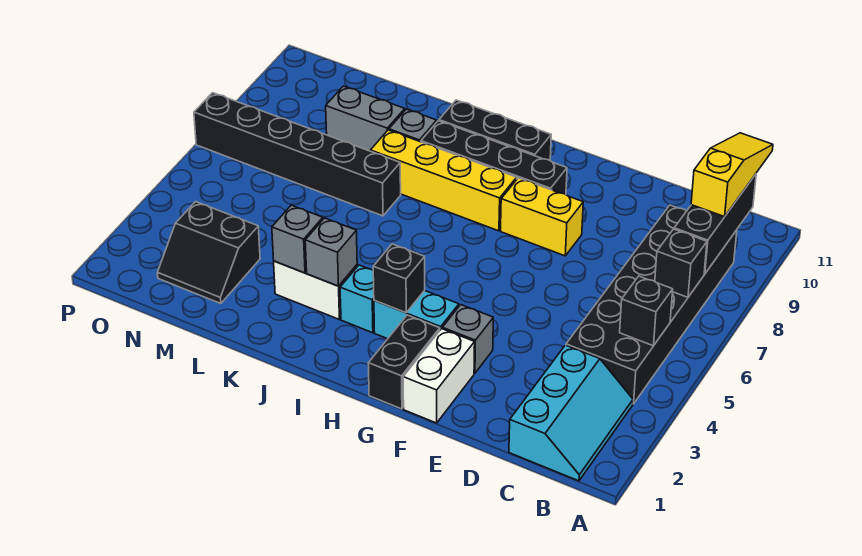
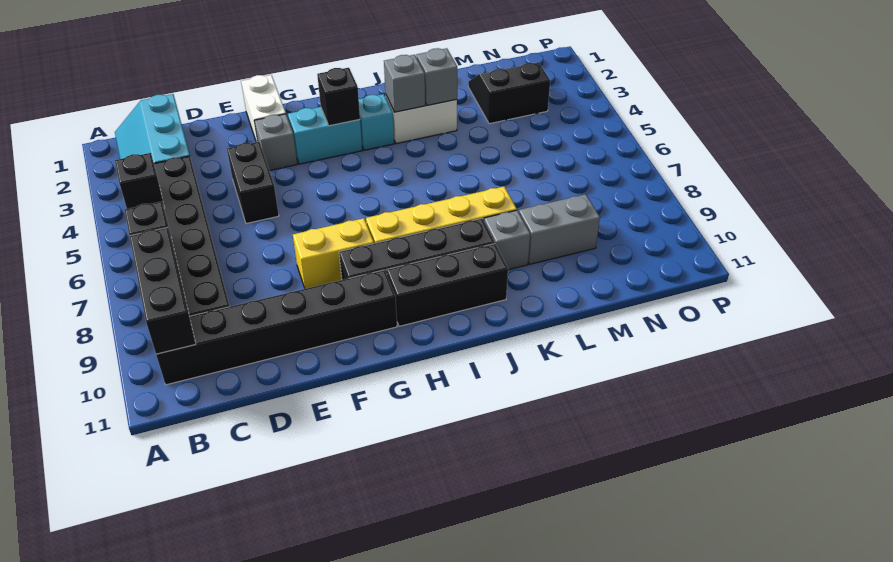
yellow slope B9:B11 level 3 top 9 -> none
black brick G1:G2 level 1 -> black brick E4:E5 level 1
black brick K7:P7 level 1 -> black brick B10:G10 level 1

